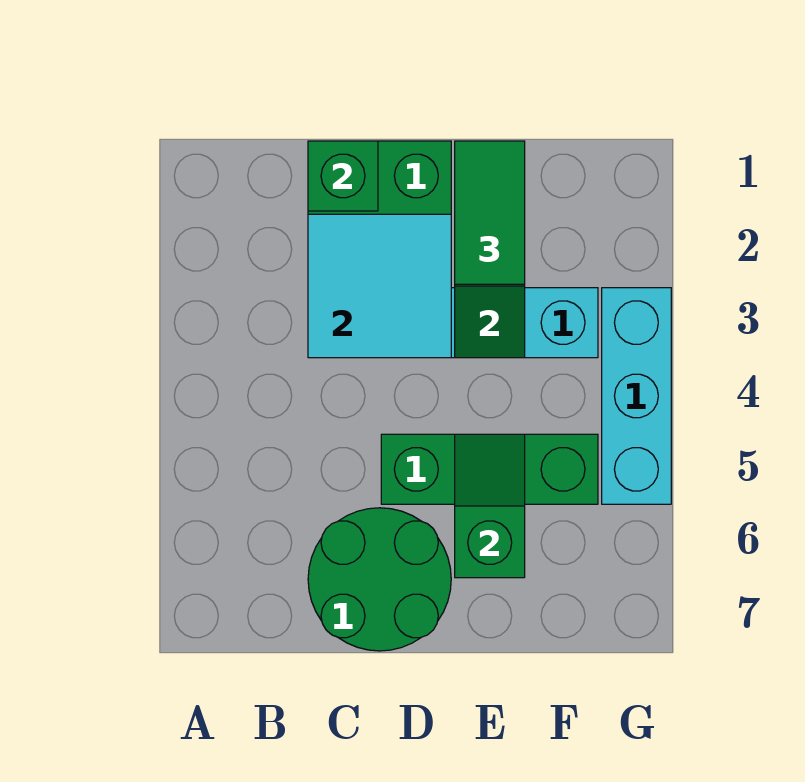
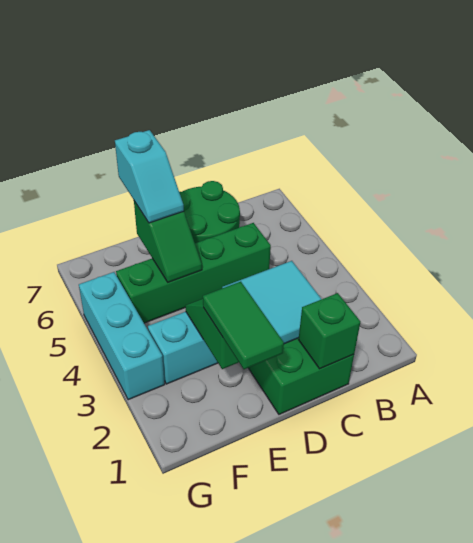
green brick D5:F5 level 1 -> green brick C5:F5 level 1
none -> cyan slope E6:E7 level 3 top 7

